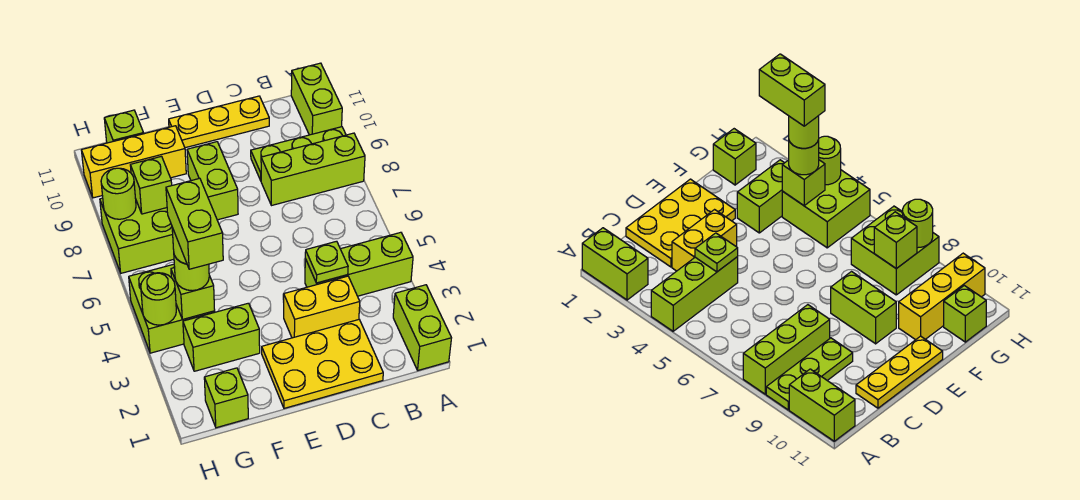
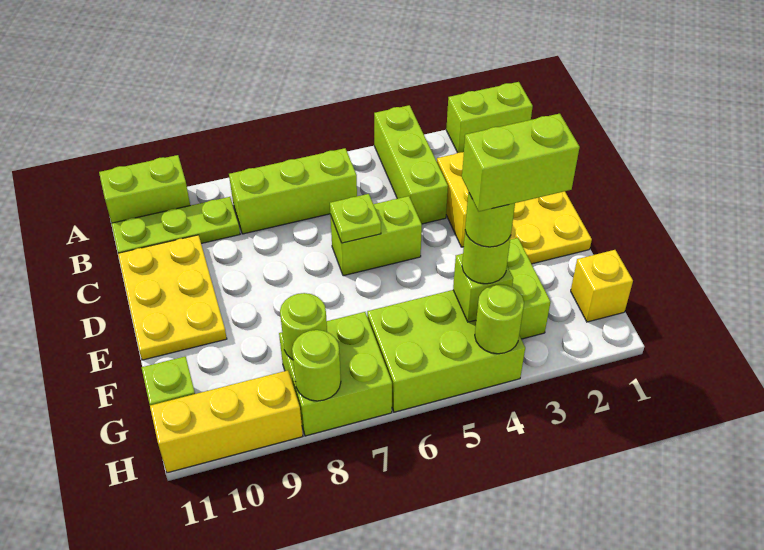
lime brick A8:C8 level 1 -> lime brick B6:B8 level 1
lime plate A9:C9 level 1 -> lime plate B9:B11 level 1
lime plate C4 level 2 -> lime plate D6 level 2
yellow plate C11:E11 level 1 -> yellow plate C10:E11 level 1
lime brick E8:E9 level 1 -> lime brick D5:D6 level 1
yellow brick F10:H10 level 1 -> yellow brick H9:H11 level 1
lime brick G1 level 1 -> yellow brick G1 level 1
lime brick G4:H5 level 1 -> lime brick G4:H6 level 1
lime brick G8 level 2 -> lime round brick G8 level 2

